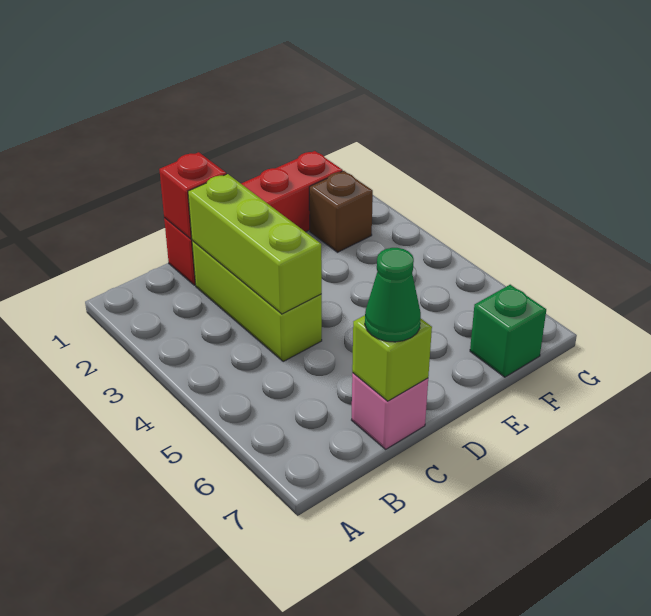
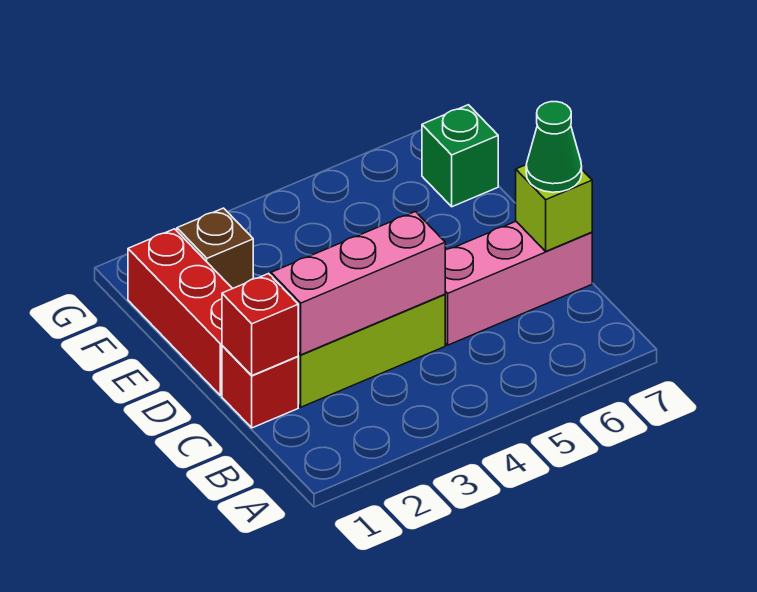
lime brick C2:C4 level 2 -> pink brick C2:C4 level 2
pink brick C7 level 1 -> pink brick C5:C7 level 1

